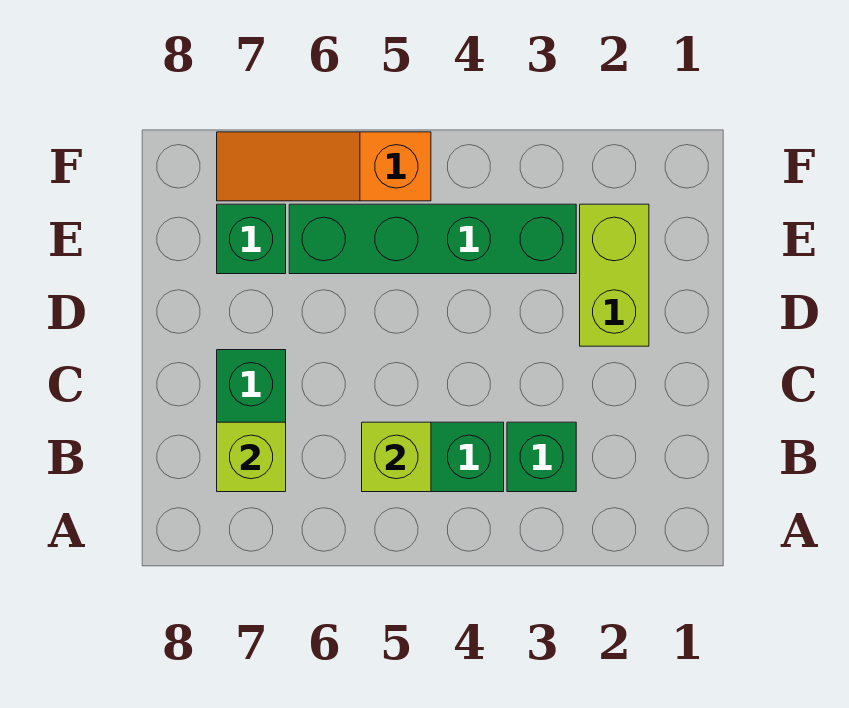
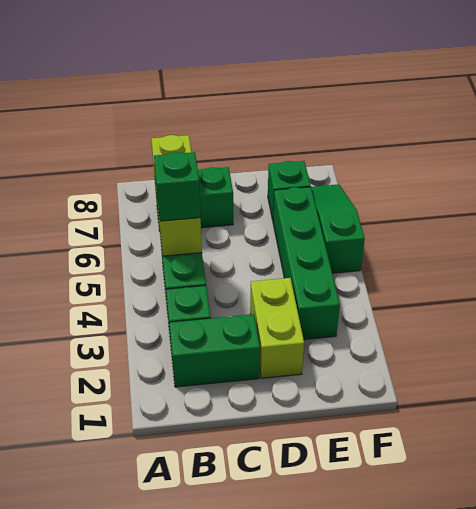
none -> green brick B2:C2 level 1
none -> green brick B5 level 3
lime brick D2:E2 level 1 -> lime brick D2:D3 level 1
orange slope F5:F7 level 1 top 5 -> green slope F5:F7 level 1 top 5

